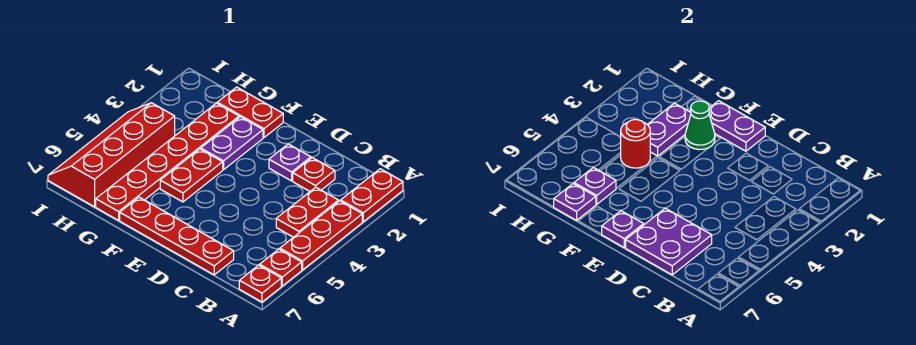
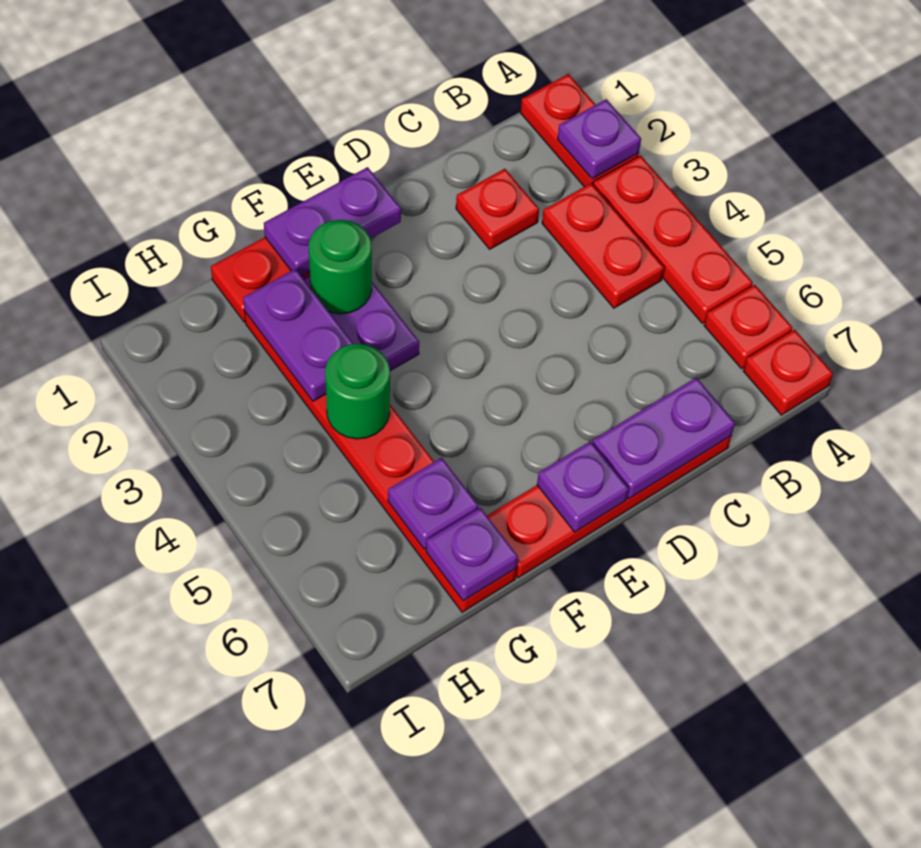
purple plate C6:D7 level 2 -> purple plate C7:D7 level 2
purple plate D2 level 1 -> purple plate A2 level 2
green cone F2 level 2 -> green round brick F2 level 2
red plate F4:F5 level 1 -> none
red round brick G4 level 2 -> green round brick G4 level 2
red slope H4:I7 level 1 top H -> none

